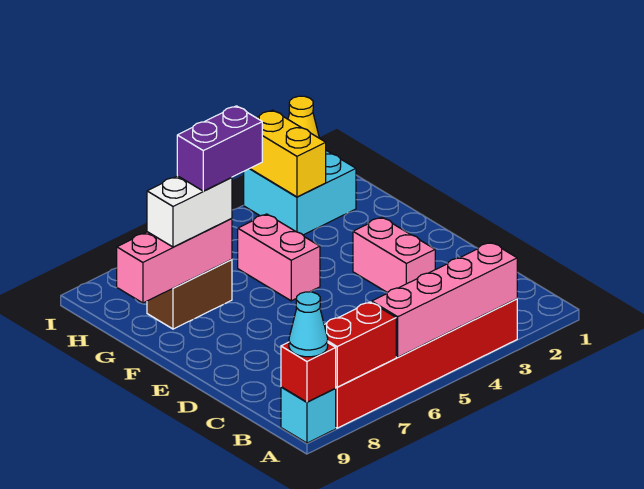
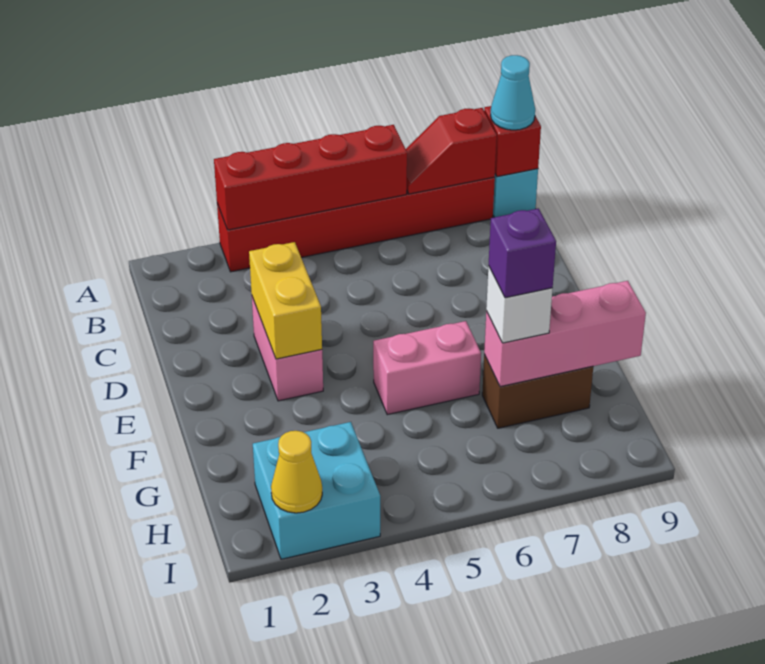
pink brick A3:A6 level 2 -> red brick A3:A6 level 2
red brick A7:A8 level 2 -> red slope A7:A8 level 2 top 8
pink brick F5:G5 level 1 -> pink brick F5:F6 level 1
purple brick G6:G7 level 4 -> purple brick G7 level 4
white brick G7:G8 level 3 -> white brick G7 level 3
yellow brick H3:I3 level 2 -> yellow brick D3:E3 level 2

